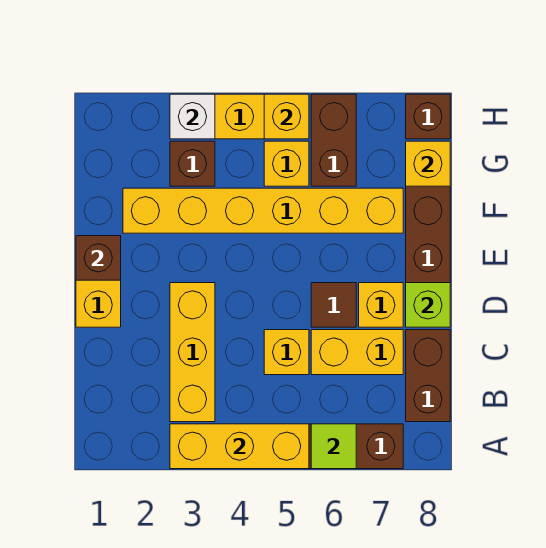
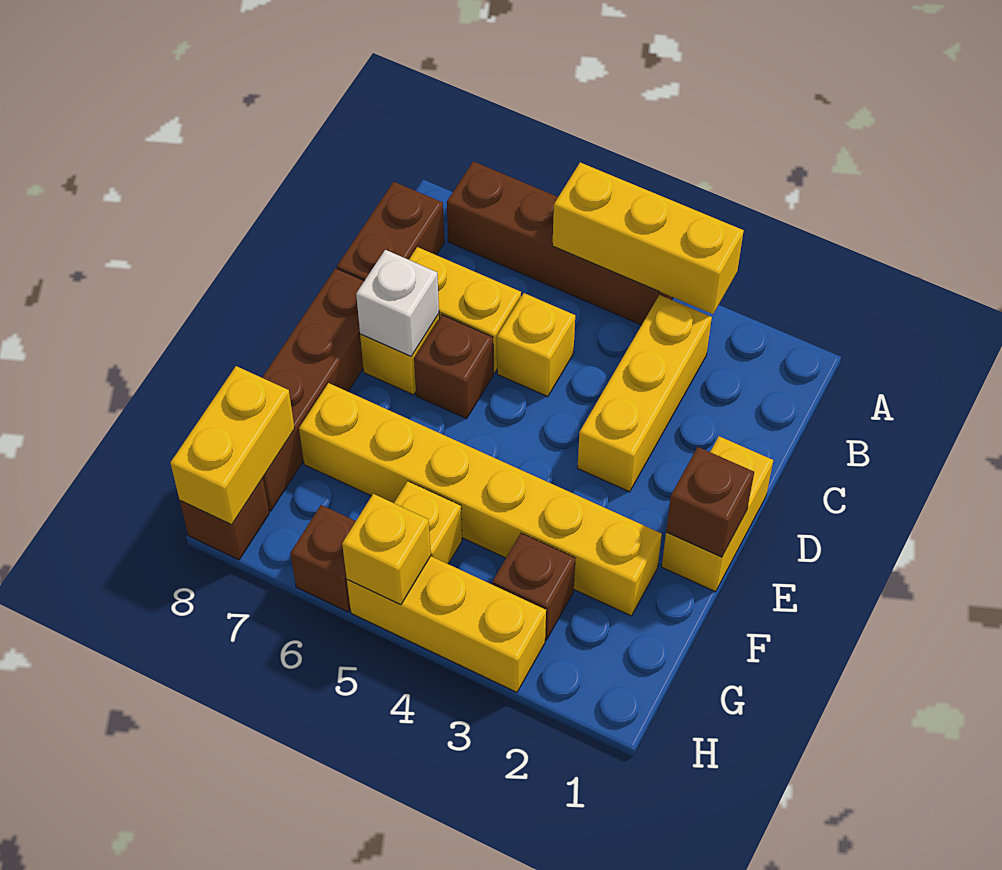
lime tile A6 level 2 -> none
brown tile D6 level 1 -> brown brick D6 level 1
lime brick D8 level 2 -> none
brown brick G6:H6 level 1 -> brown brick H6 level 1
yellow brick G8 level 2 -> yellow brick G8:H8 level 2
white brick H3 level 2 -> white brick D7 level 2

